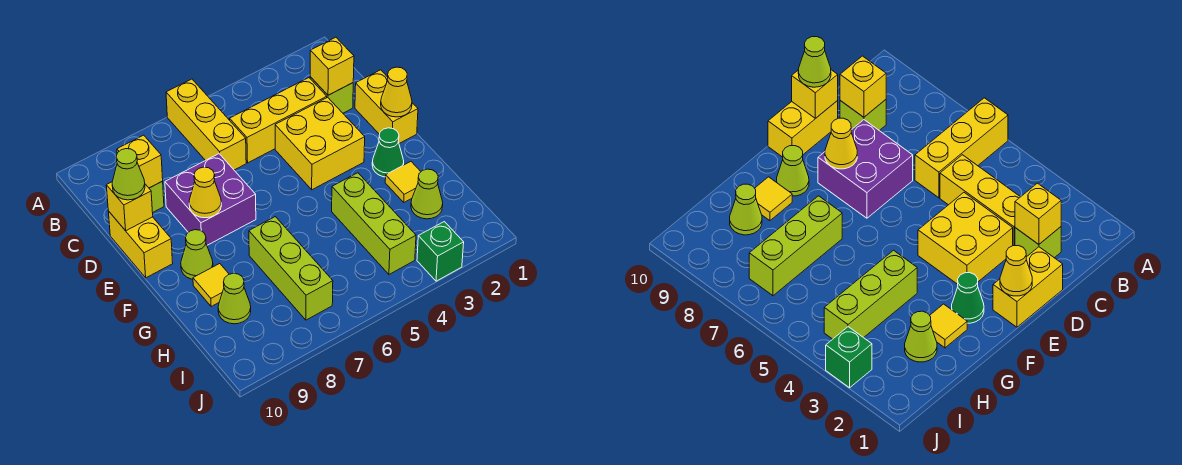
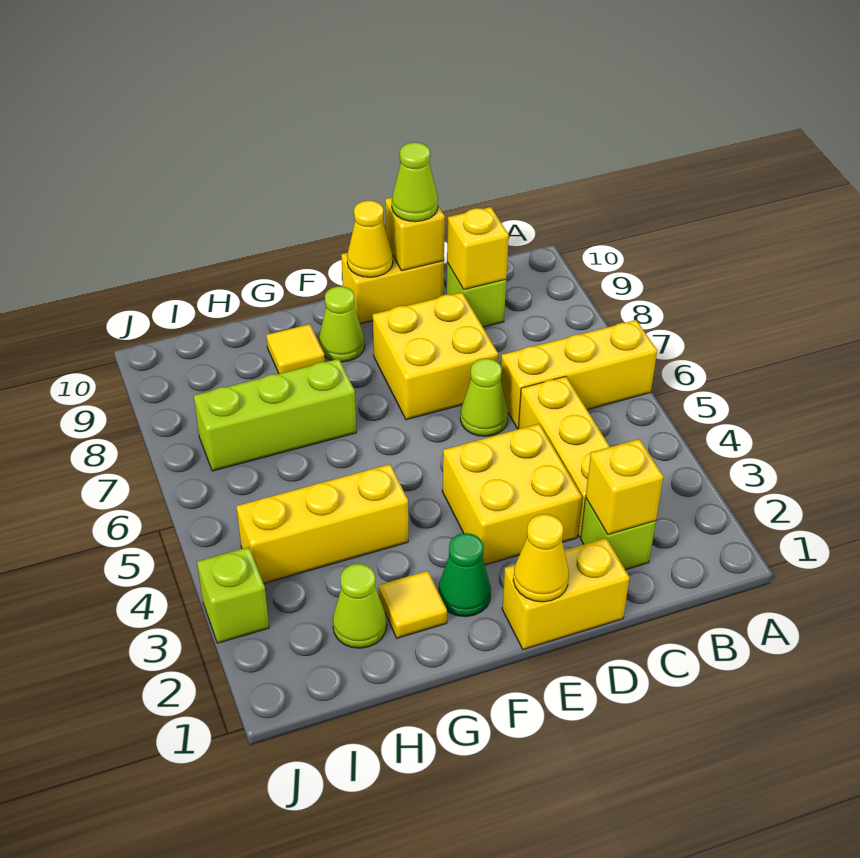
purple brick D7:E8 level 1 -> yellow brick D7:E8 level 1
yellow cone E8 level 2 -> yellow cone E10 level 2
lime brick G4:I4 level 1 -> yellow brick G4:I4 level 1
lime cone H9 level 1 -> lime cone D6 level 1
green brick J3 level 1 -> lime brick J3 level 1

